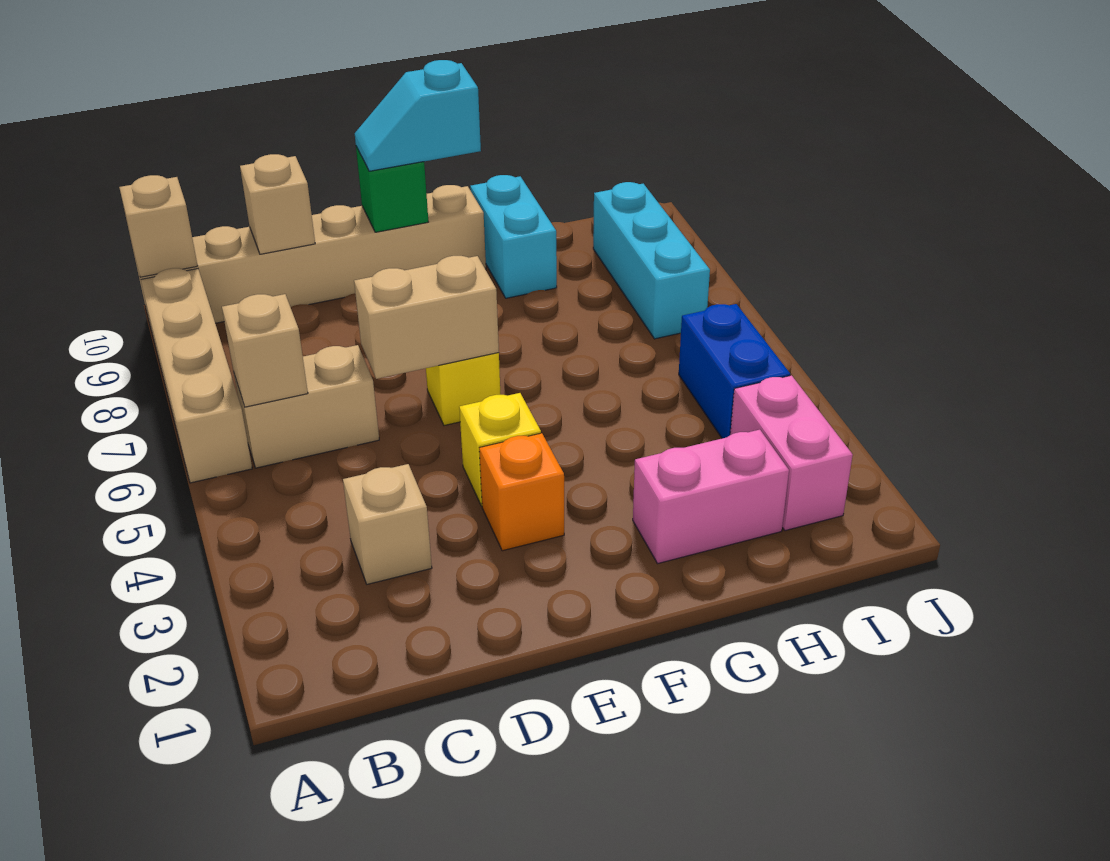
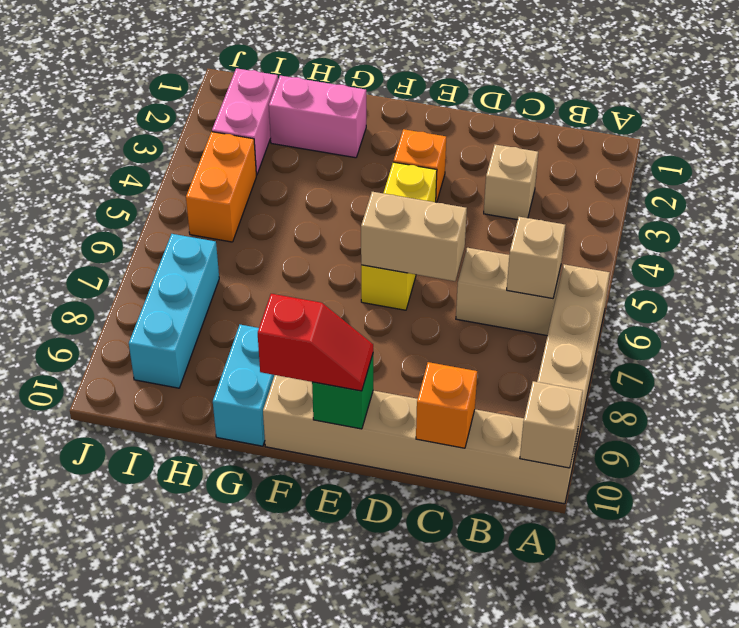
tan brick C10 level 2 -> orange brick C10 level 2
cyan slope E10:F10 level 3 top F -> red slope E10:F10 level 3 top F
blue brick I4:I5 level 1 -> orange brick I4:I5 level 1

